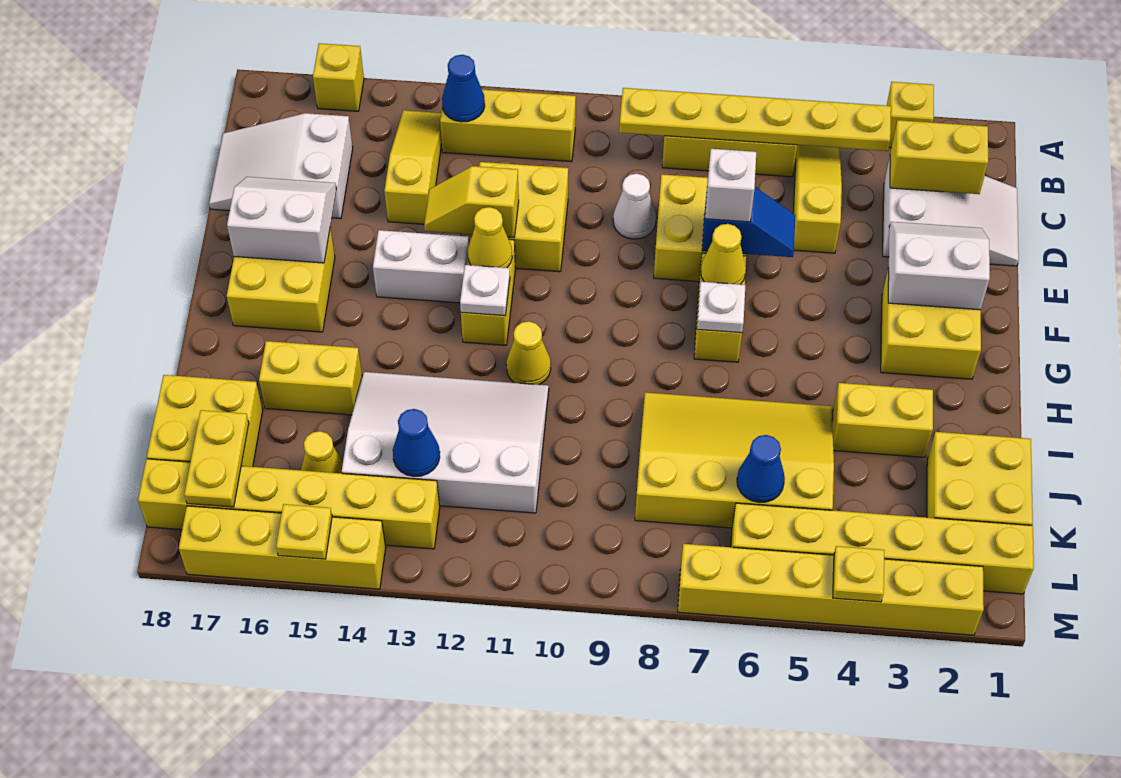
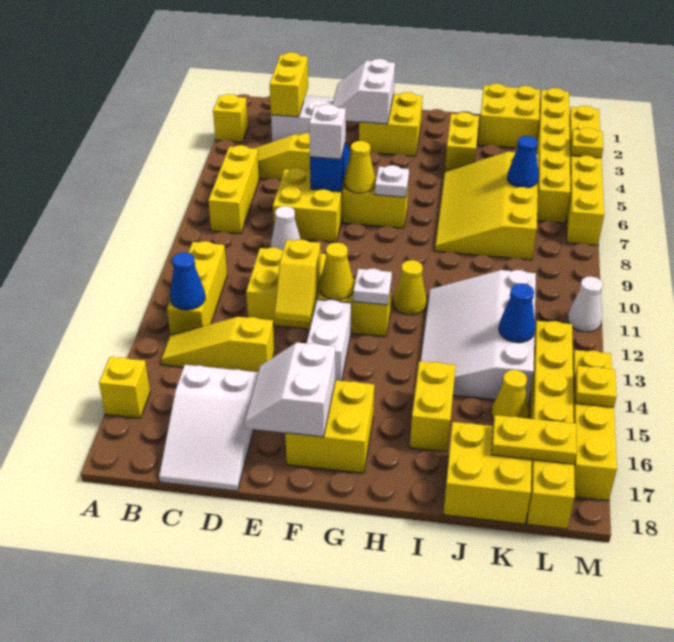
yellow plate B4:B9 level 2 -> none
none -> white cone M11 level 1

